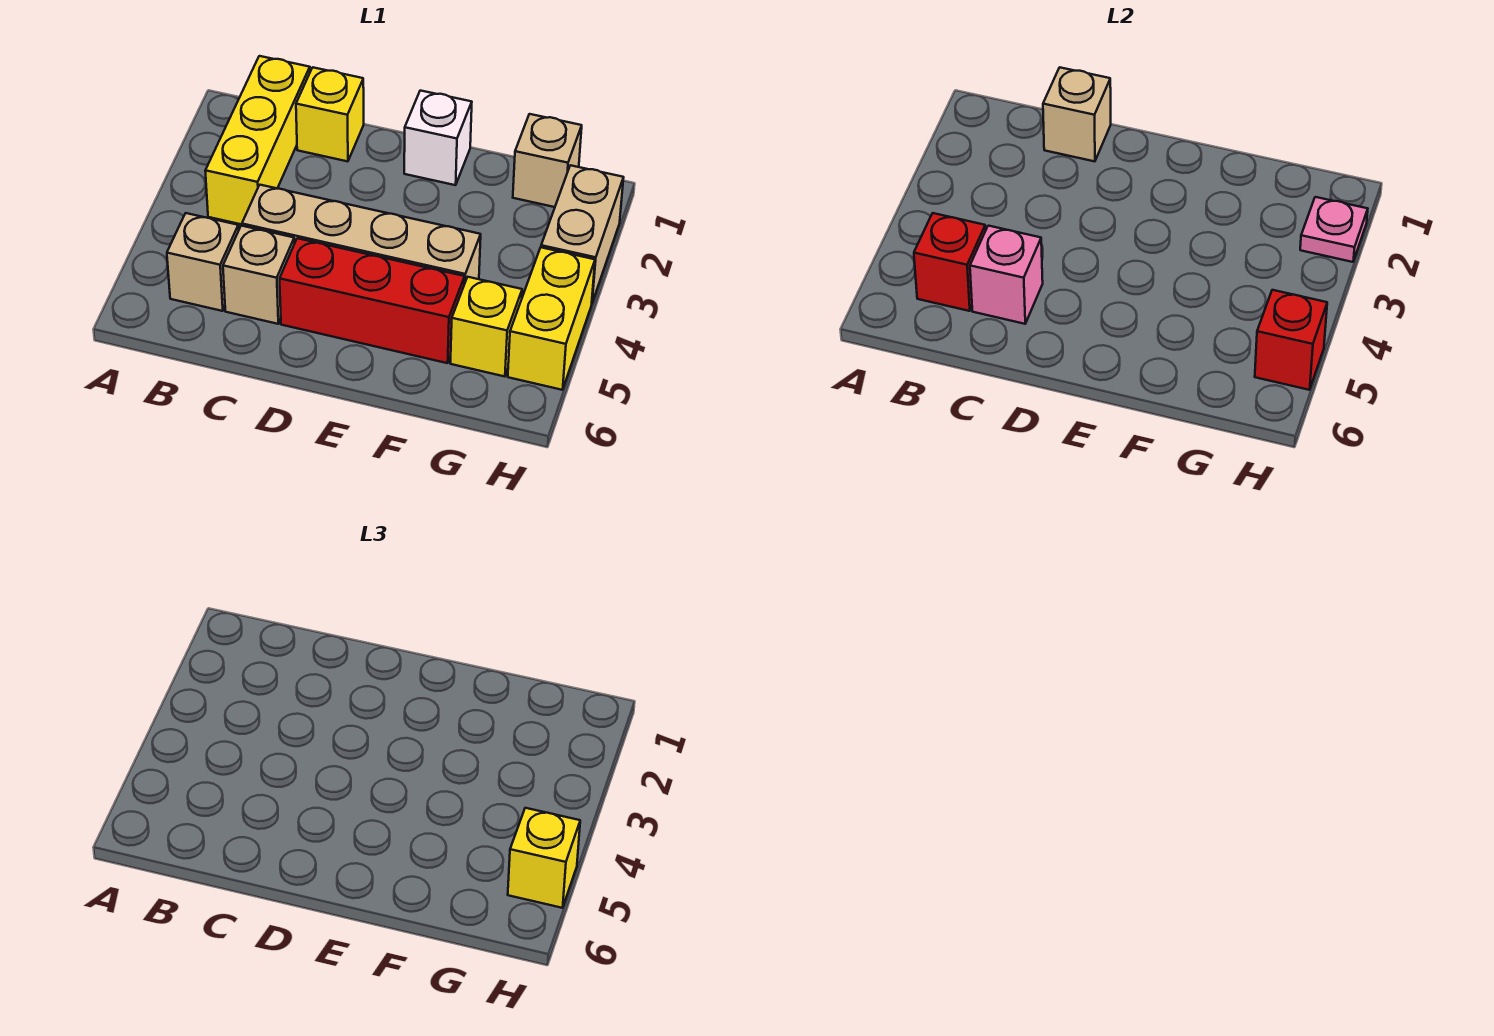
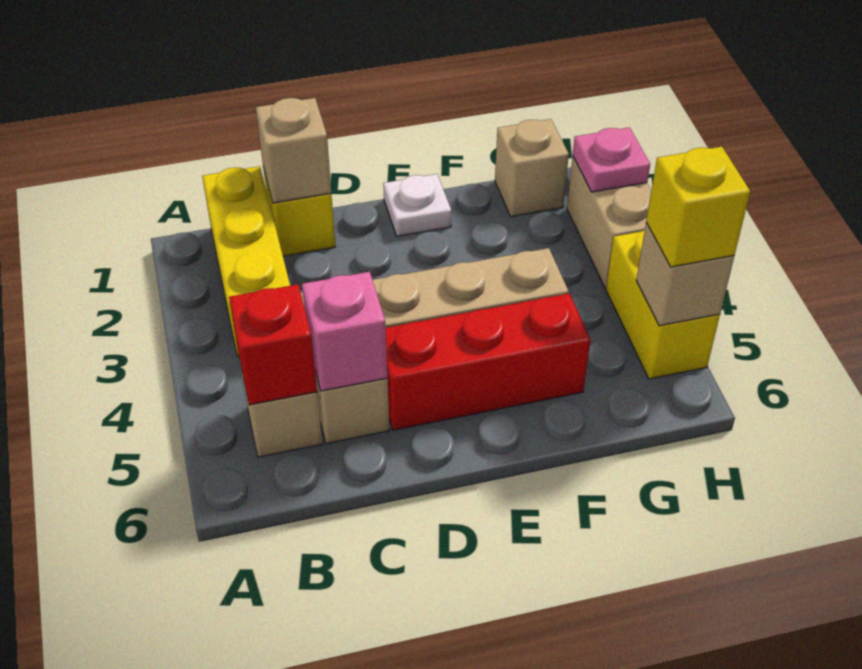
white brick E1 level 1 -> white plate E1 level 1
yellow brick G5 level 1 -> none
red brick H5 level 2 -> tan brick H5 level 2

